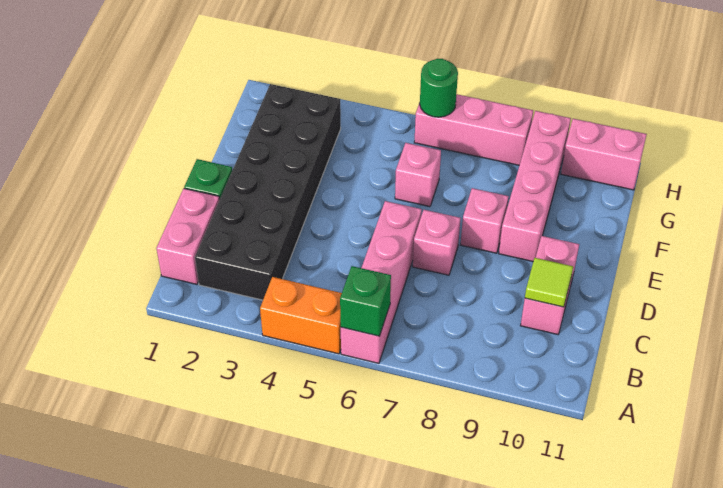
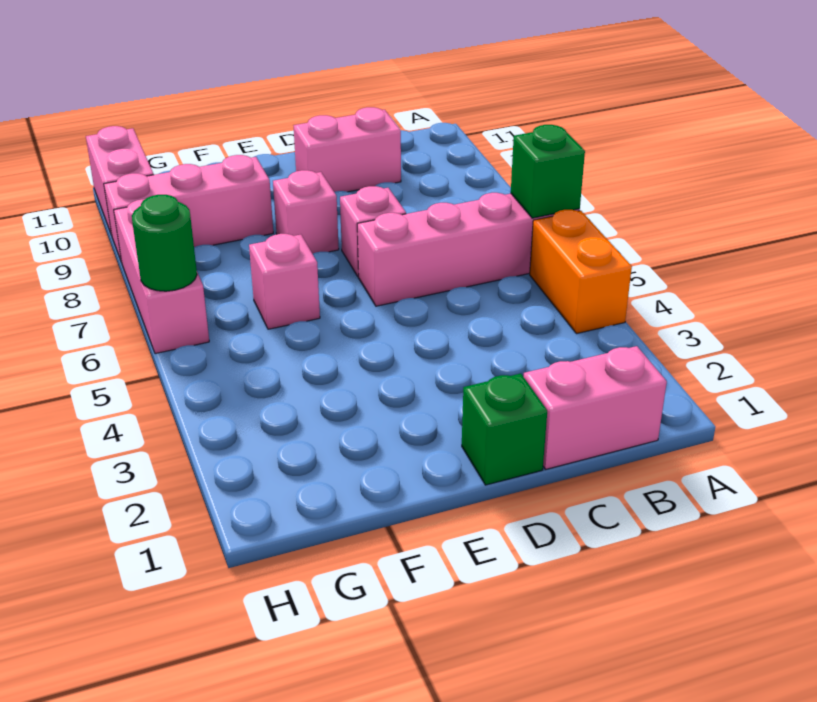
black brick B2:G3 level 1 -> none
lime tile C10 level 2 -> none
pink brick E9:H9 level 1 -> pink brick F9:H9 level 1

